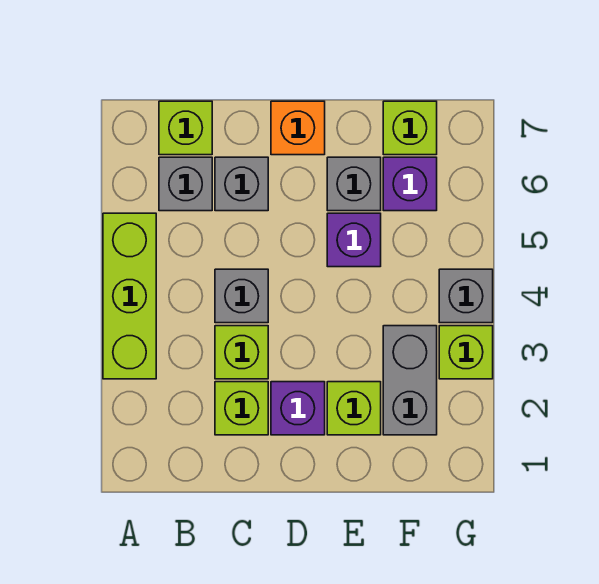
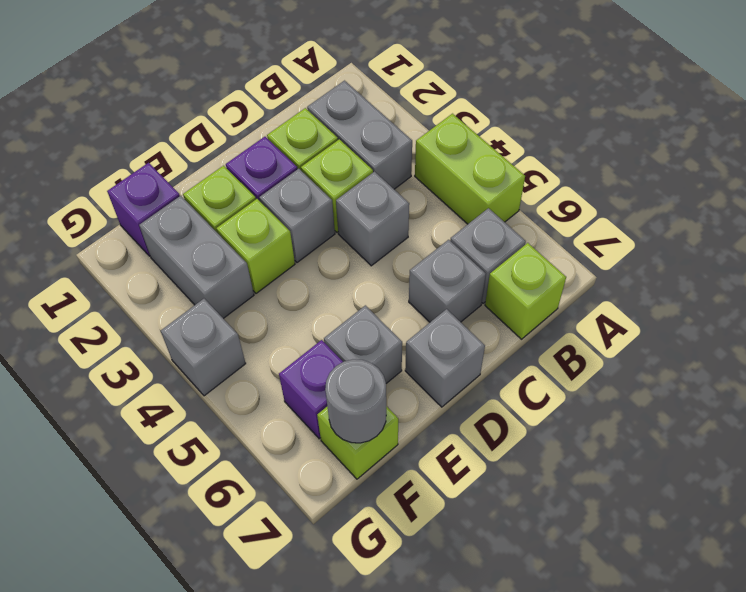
lime brick A3:A5 level 1 -> lime brick A4:A5 level 1
none -> grey brick B2:B3 level 1
none -> grey brick D3 level 1
orange brick D7 level 1 -> grey brick D7 level 1
purple brick E5 level 1 -> purple brick F1 level 1
none -> grey round brick F7 level 2
lime brick G3 level 1 -> lime brick E3 level 1

